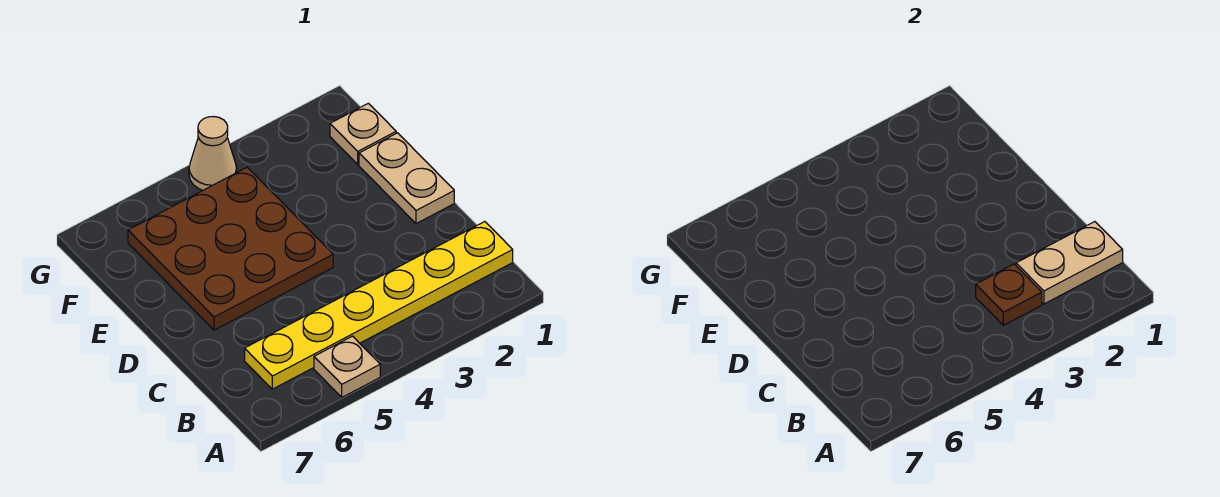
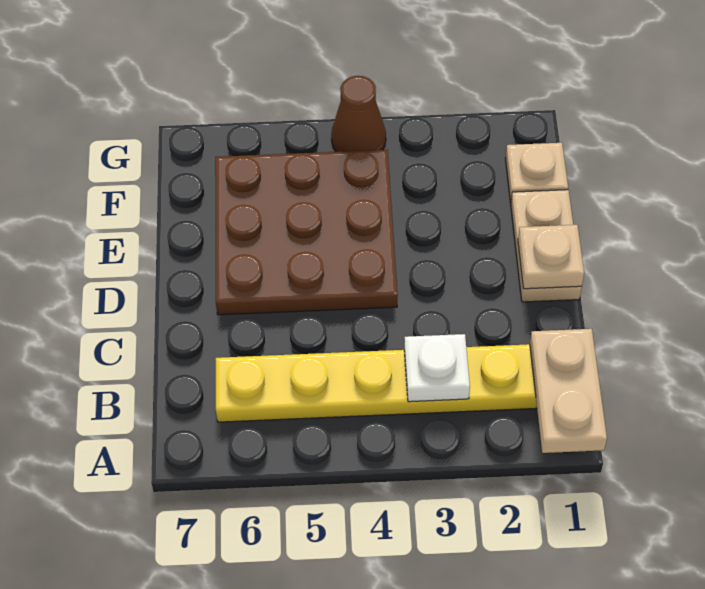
tan plate A5 level 1 -> tan plate D1 level 2
tan plate B1:B2 level 2 -> tan plate A1:B1 level 2
brown plate B3 level 2 -> white plate B3 level 2
tan cone G4 level 1 -> brown cone G4 level 1

